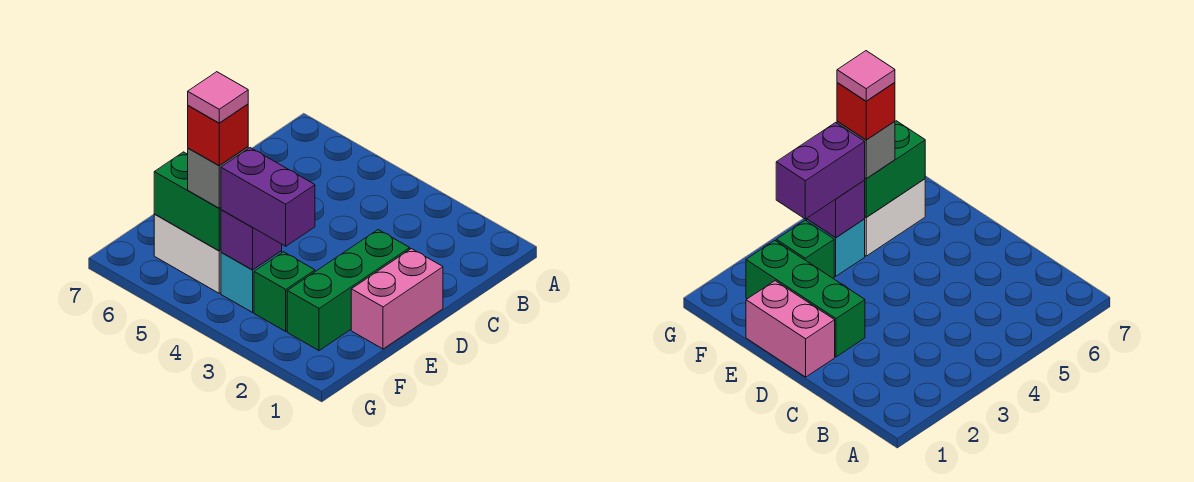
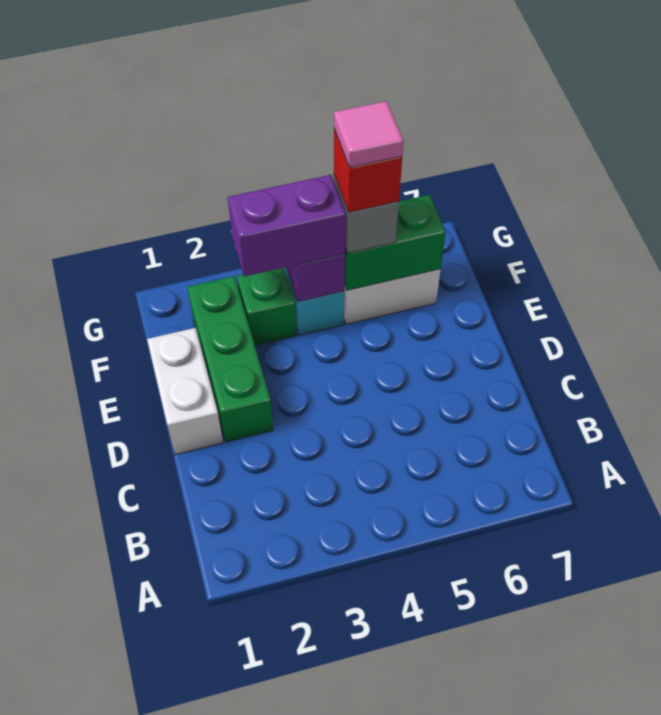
pink brick D1:E1 level 1 -> white brick D1:E1 level 1

